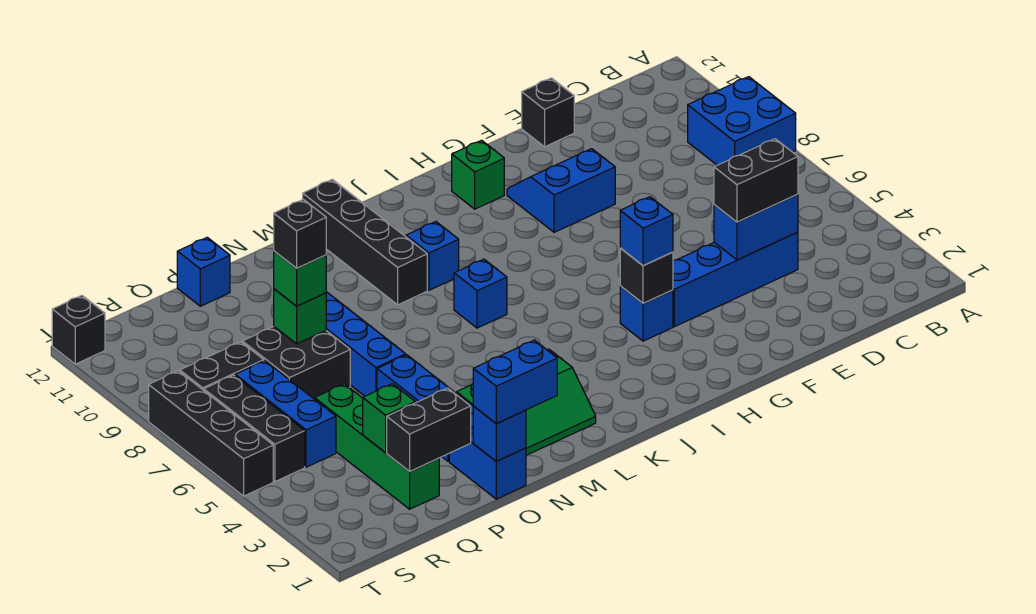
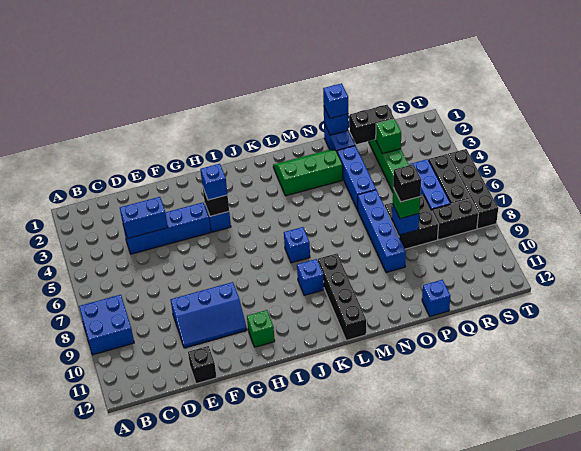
black brick D4:E4 level 3 -> none
blue slope F9:G10 level 1 top 9 -> blue slope E9:G10 level 1 top 9
blue brick N1:O1 level 3 -> blue brick O1 level 3
green brick P8 level 2 -> blue brick P8 level 2
black brick T12 level 1 -> none

